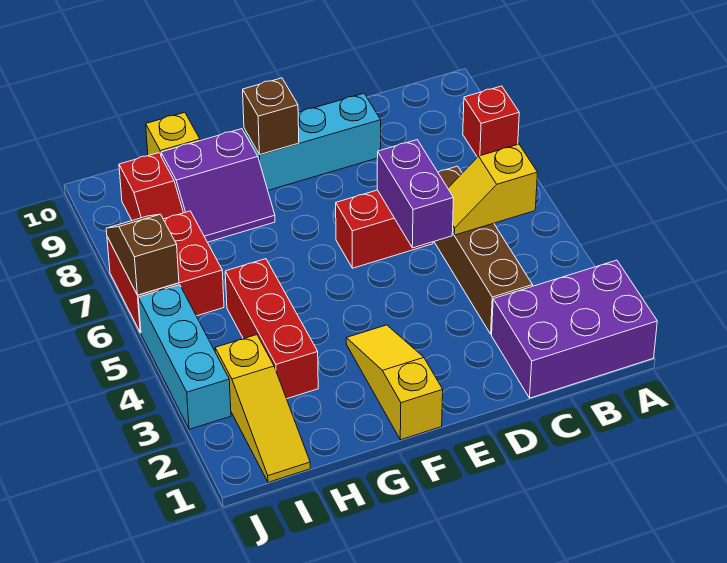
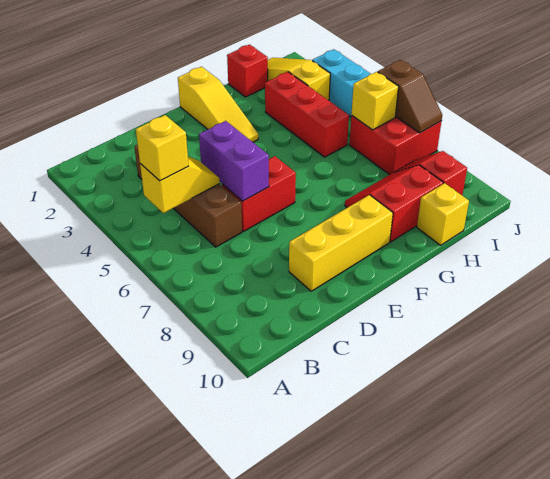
purple brick A1:C2 level 1 -> none
red brick A8 level 1 -> red brick H1 level 1
none -> yellow brick B5 level 3
cyan brick D9:F9 level 1 -> yellow brick D9:F9 level 1
brown brick F9 level 2 -> none
purple slope G8:H9 level 1 top 9 -> red slope G8:H9 level 1 top 9
none -> yellow brick I6 level 2

